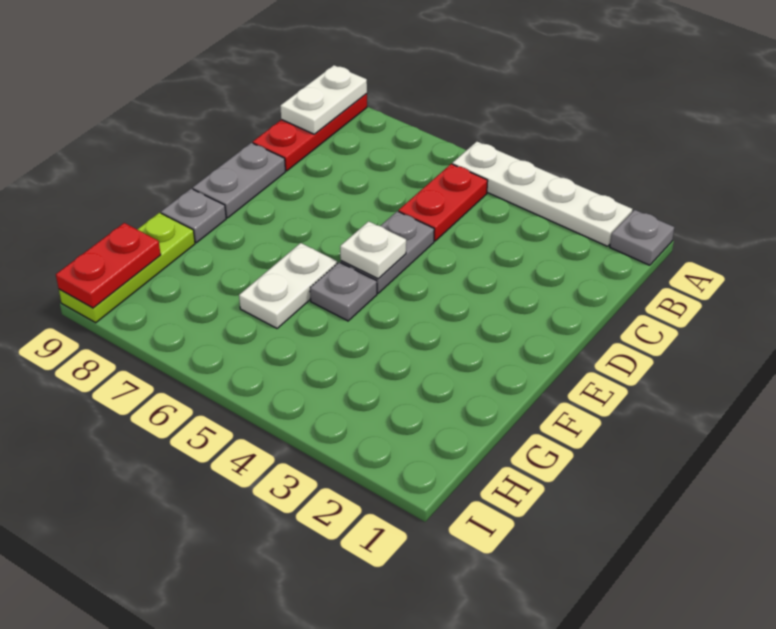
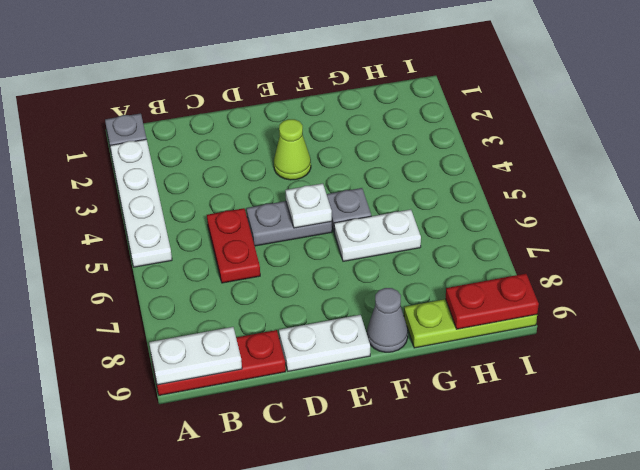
red plate B5:C5 level 1 -> red plate C5:C6 level 1
grey plate D9:E9 level 1 -> white plate D9:E9 level 1
none -> lime cone E3 level 1
grey plate F9 level 1 -> grey cone F9 level 1

